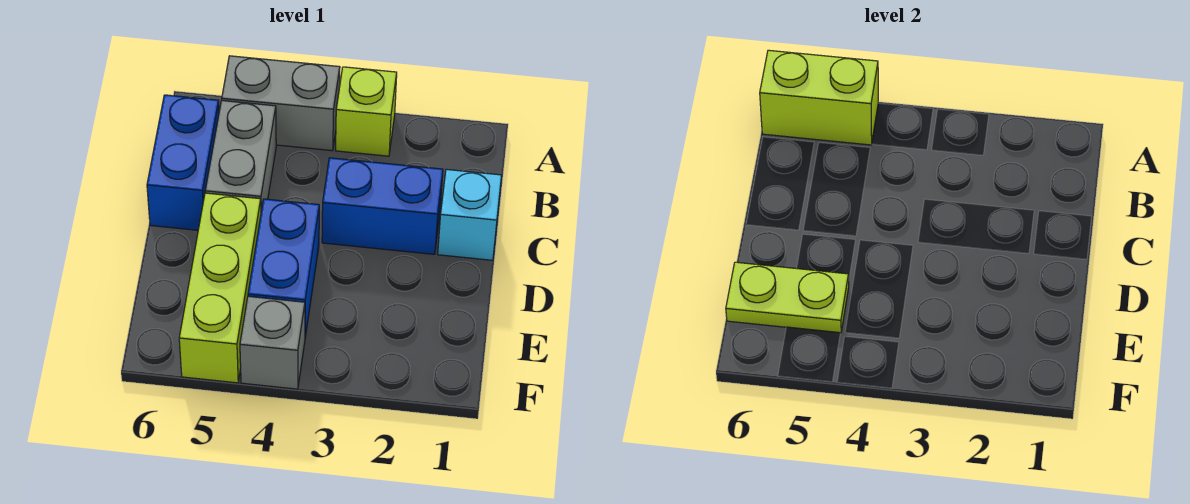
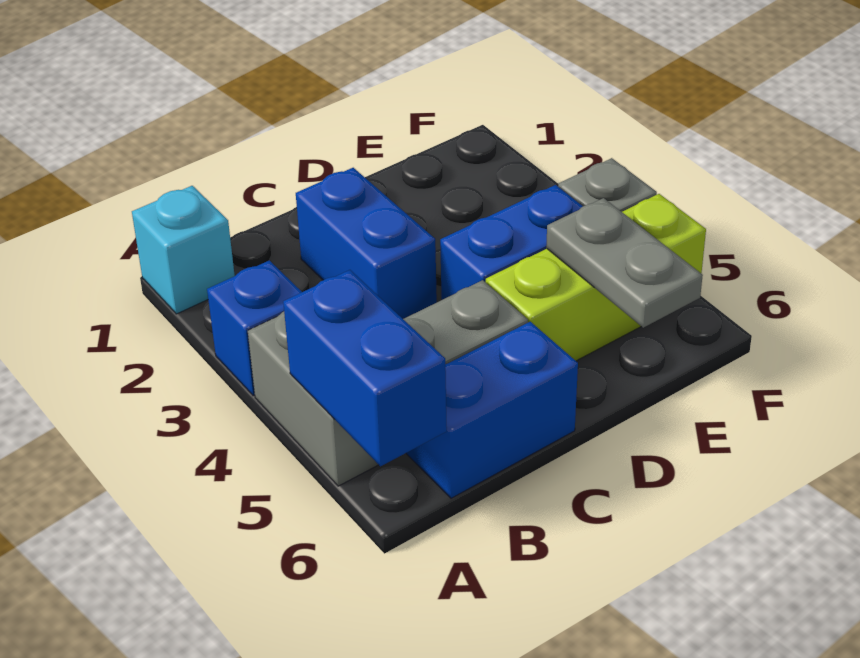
lime brick A3 level 1 -> blue brick A3 level 1
lime brick A5:A6 level 2 -> blue brick A5:A6 level 2
cyan brick C1 level 1 -> cyan brick A1 level 1
lime plate E5:E6 level 2 -> grey plate E5:E6 level 2

